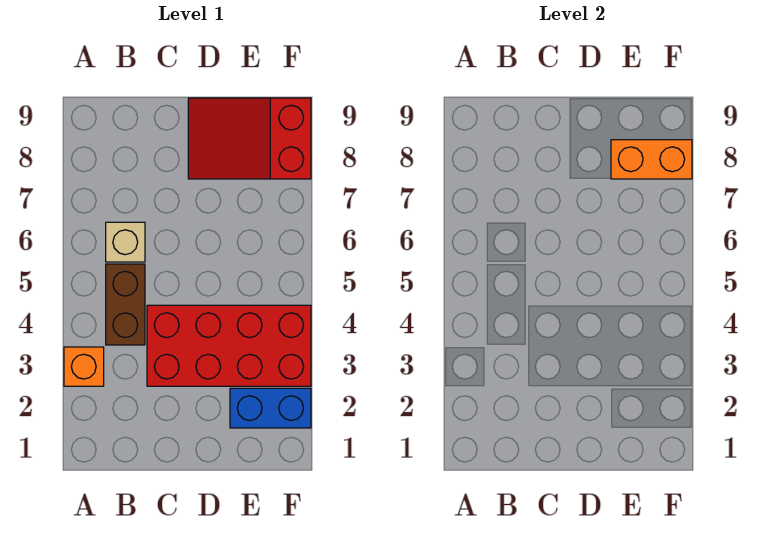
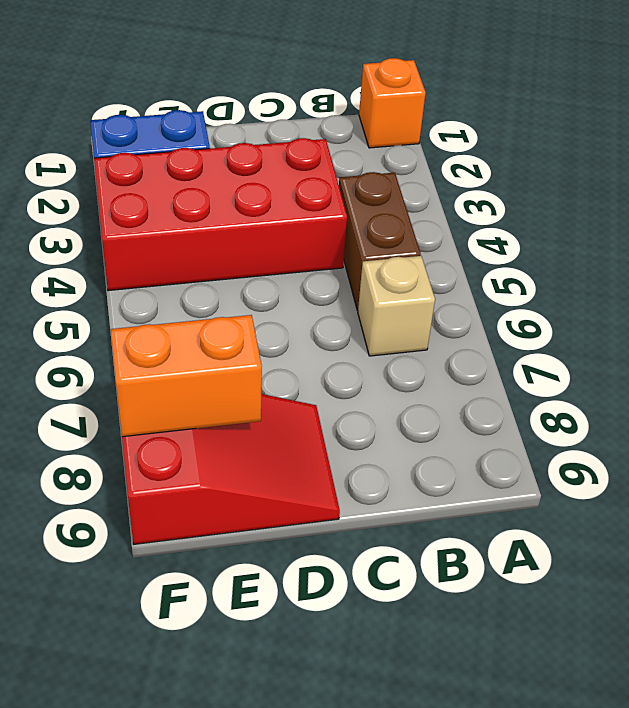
orange brick A3 level 1 -> orange brick A1 level 1

